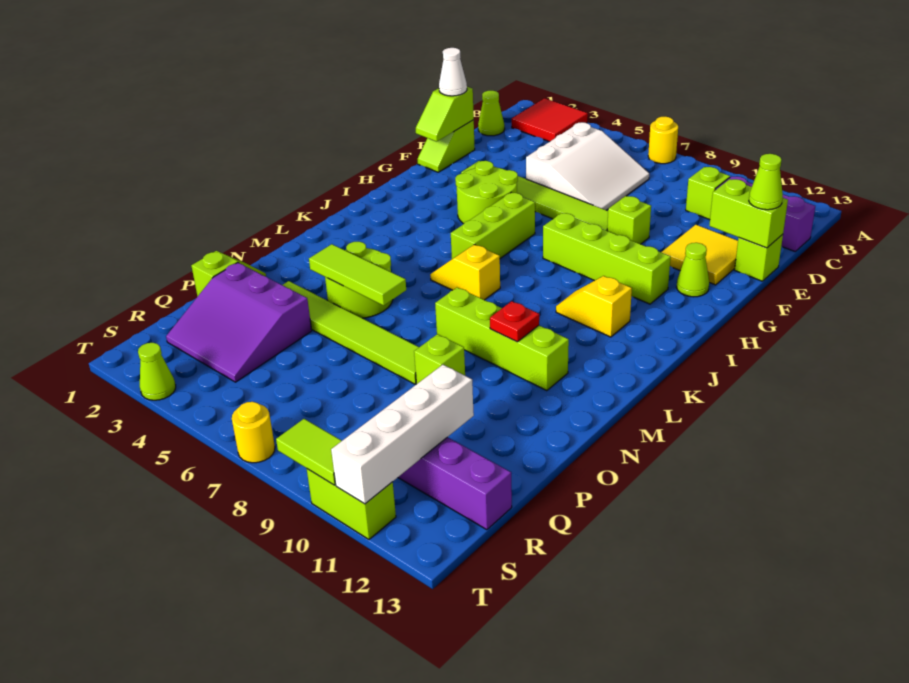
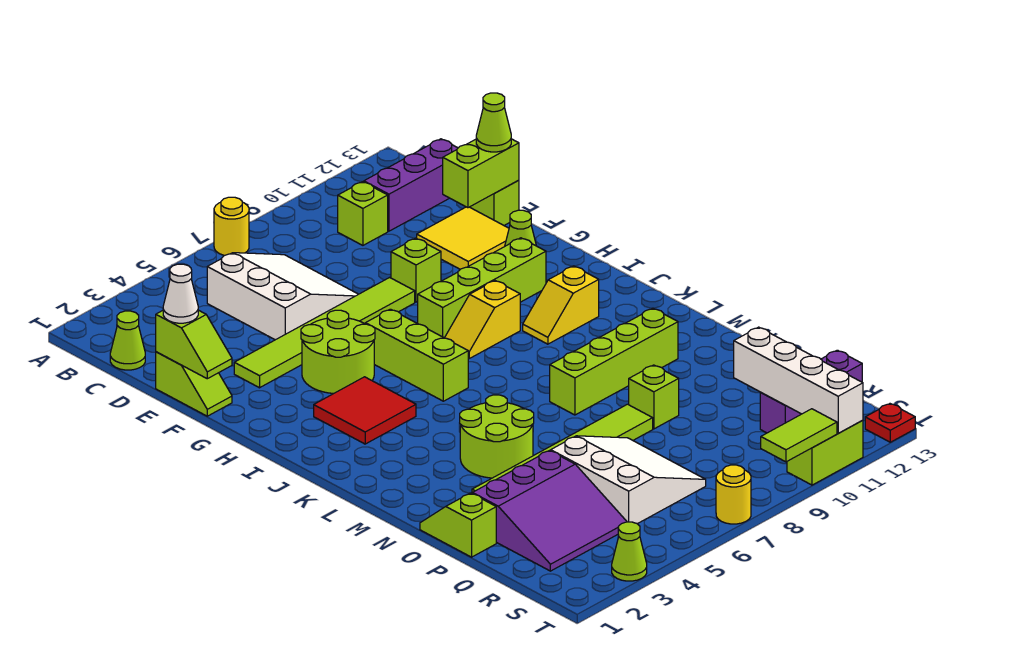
red tile A2:B3 level 1 -> red tile I3:J4 level 1
yellow slope K6:K7 level 1 top 7 -> yellow slope I8:I9 level 1 top 9
red plate M10 level 2 -> red plate T13 level 1
lime tile N4:N6 level 2 -> none
none -> white slope P5:R7 level 1 top 5

